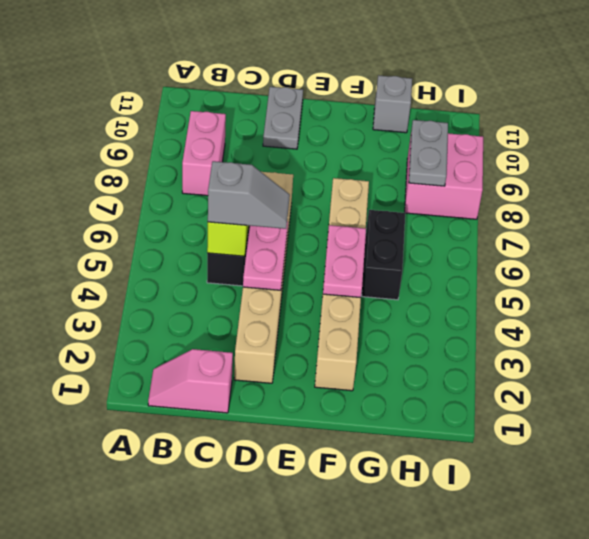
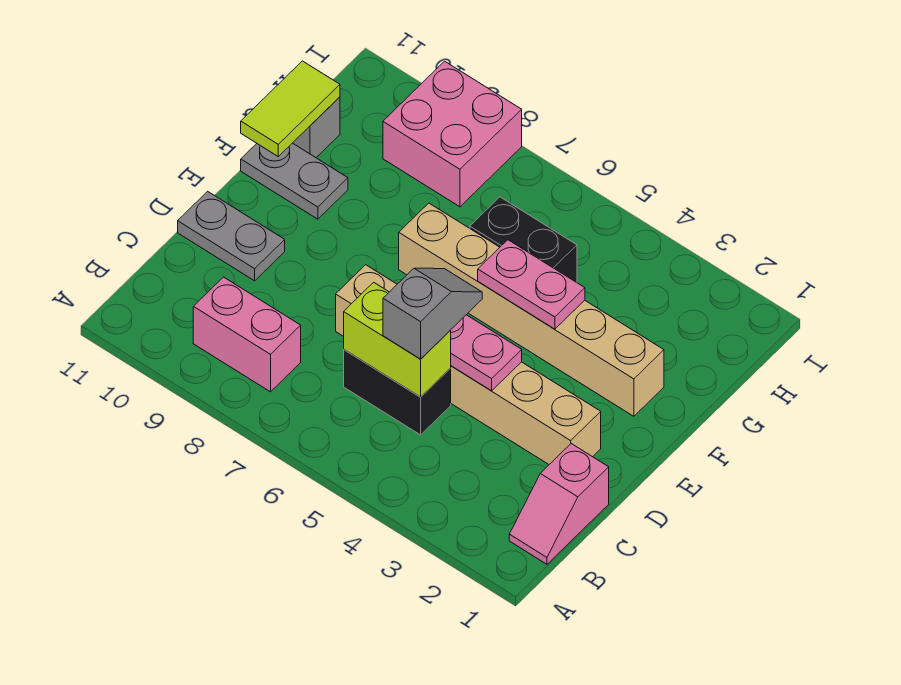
none -> lime tile F11:G11 level 2
grey plate H8:H9 level 2 -> grey plate F10:F11 level 1

